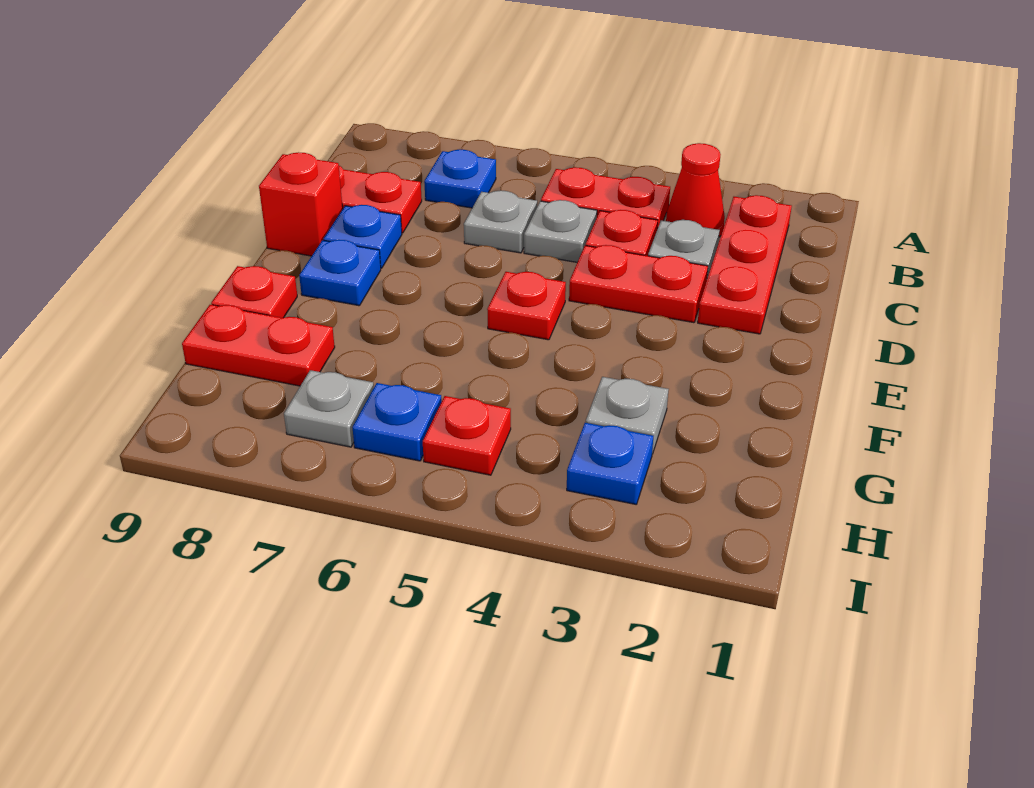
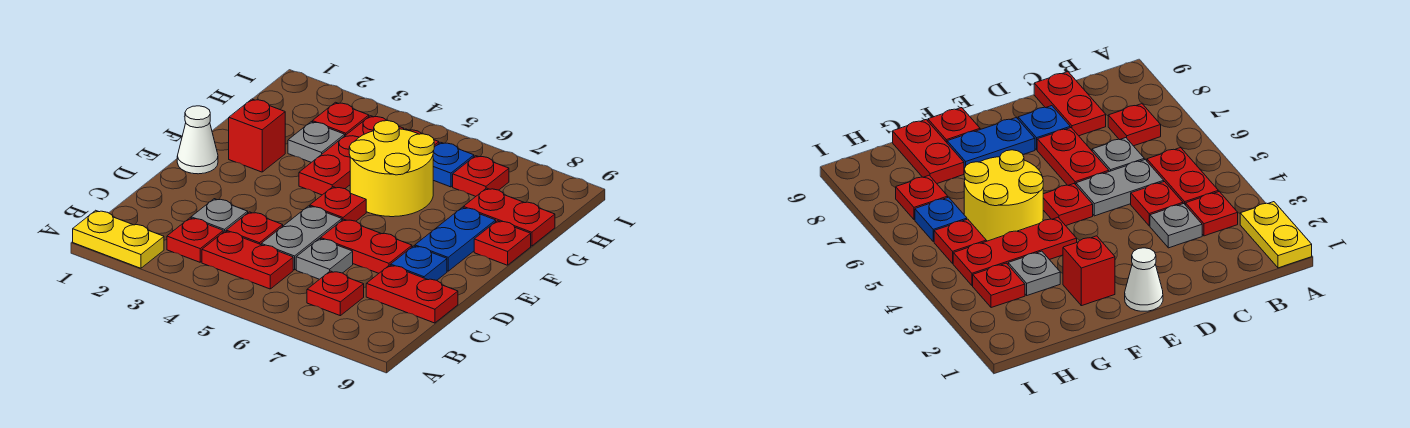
none -> yellow plate A1:A2 level 1
red plate B2:D2 level 1 -> red plate F4:H4 level 1
red cone B3 level 1 -> red plate B3 level 1
blue plate B7 level 1 -> red plate B7 level 1
grey plate C5 level 1 -> grey plate C5:D5 level 1
red plate D3:D4 level 1 -> red plate D6:D7 level 1
red brick D9 level 1 -> red brick F2 level 1
none -> white cone E1 level 1
blue plate E8 level 1 -> blue plate E8:F8 level 1
none -> yellow round brick F5:G6 level 1
blue plate H3 level 1 -> red plate H3 level 1
grey plate H7 level 1 -> red plate H7 level 1

